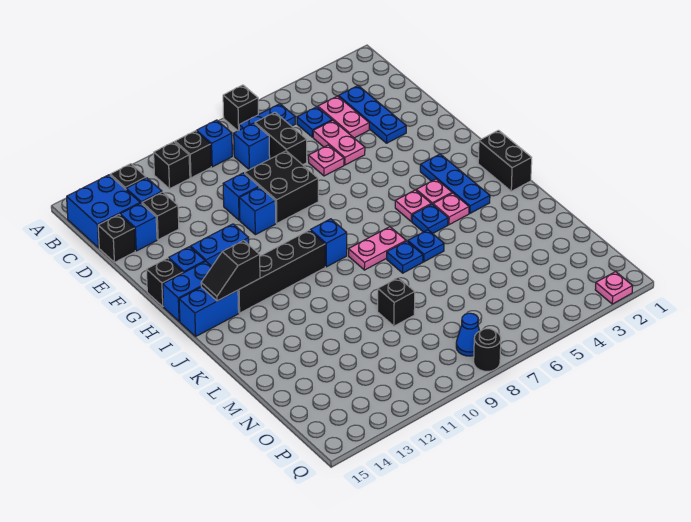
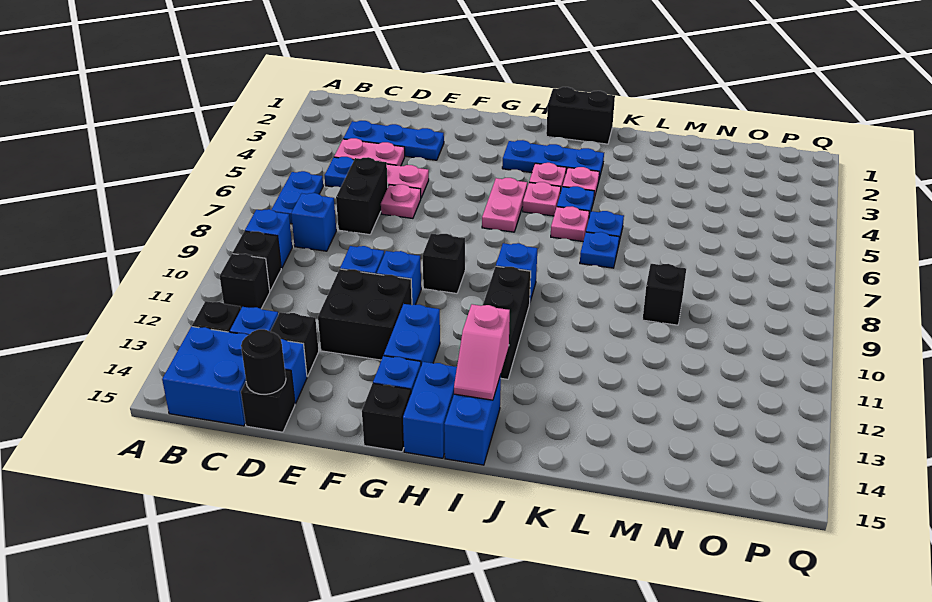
black brick A7 level 1 -> black brick G9 level 1
black brick C7:D7 level 1 -> black brick D6:D7 level 1
black brick E8:F9 level 1 -> black brick E11:F12 level 1
black brick I10:I13 level 1 -> black brick I10:I12 level 1
black slope I13:I14 level 2 top 13 -> pink slope I13:I14 level 2 top 13
pink plate J7:J8 level 1 -> pink plate H5:H6 level 1
blue cone P8 level 1 -> none
pink plate Q2 level 1 -> pink plate J6 level 1
black round brick Q8 level 1 -> black round brick D15 level 2

